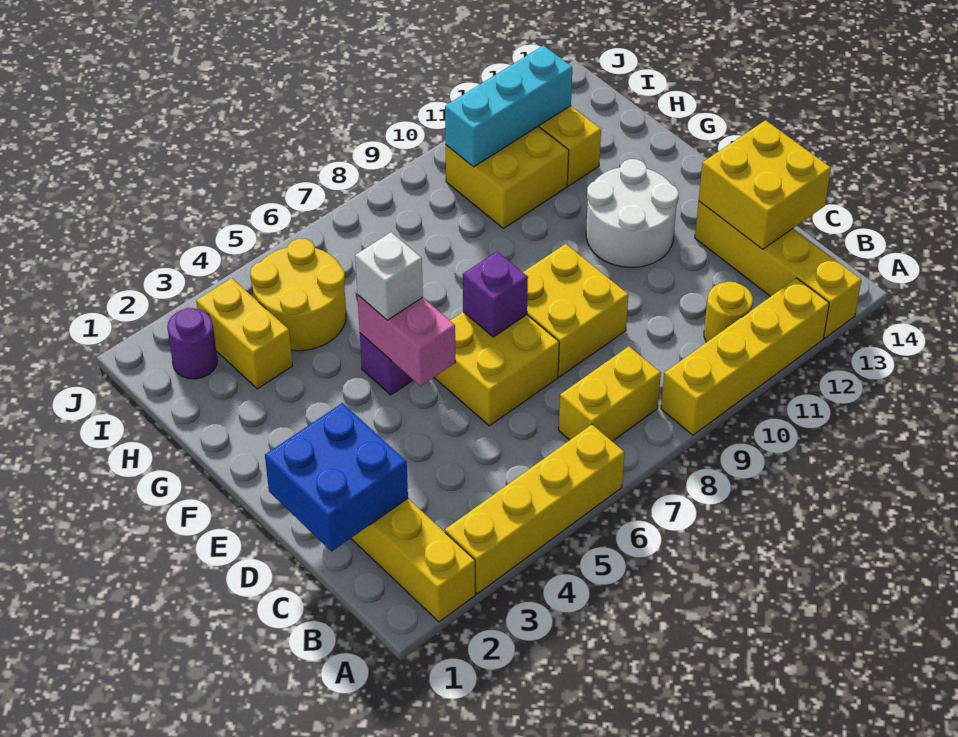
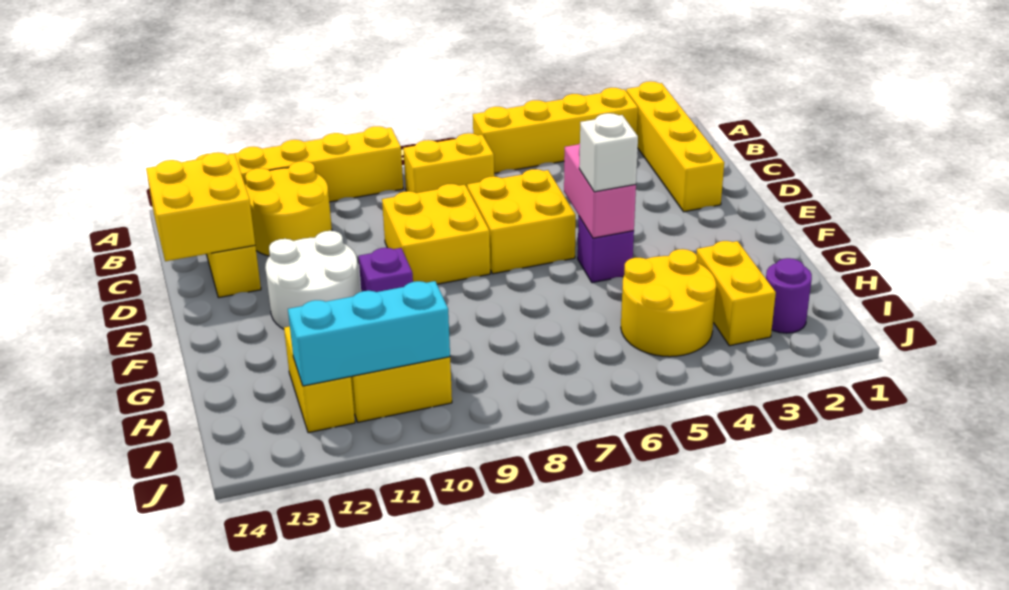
yellow round brick B11 level 1 -> yellow round brick B11:C12 level 1
blue brick C1:D2 level 2 -> none
purple brick E7 level 2 -> purple brick F10 level 1

